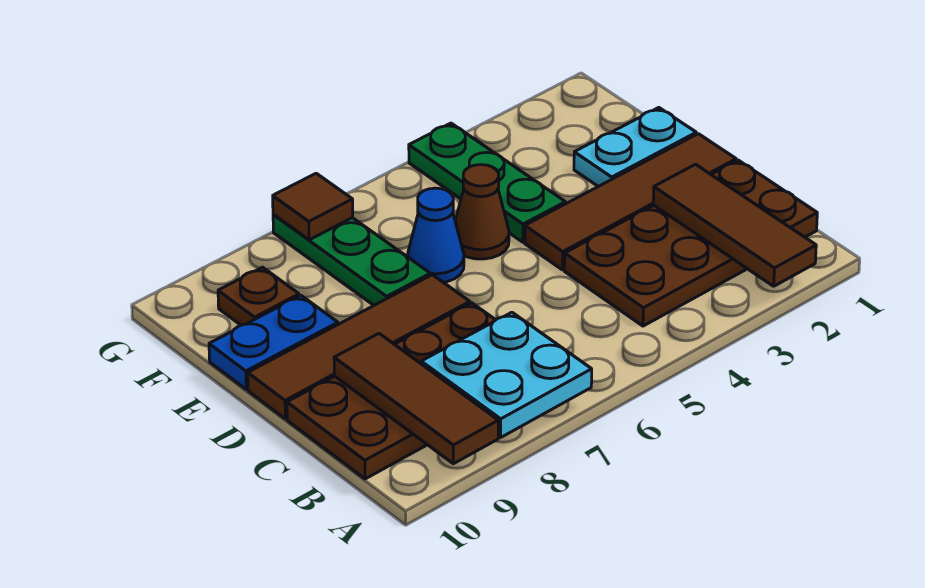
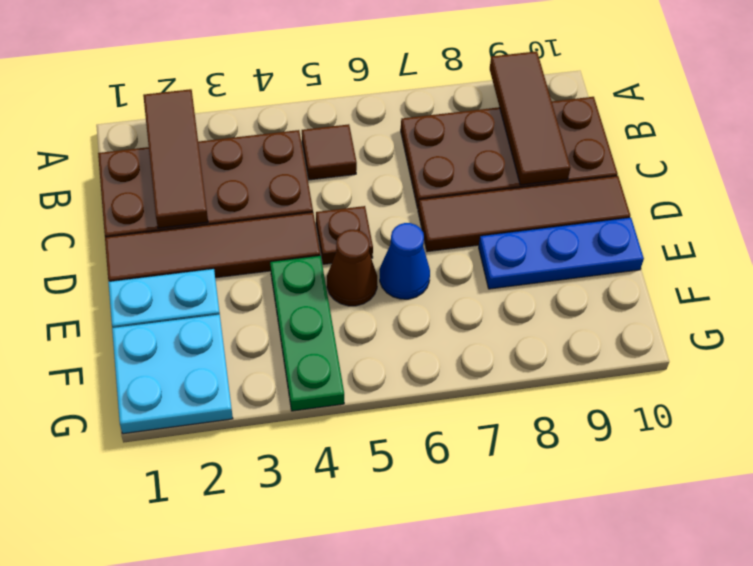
cyan plate A7:B8 level 2 -> cyan plate F1:G2 level 1
green plate E7:G7 level 1 -> none
blue plate E9:E10 level 1 -> blue plate E8:E10 level 1
brown plate F9 level 1 -> brown plate D5 level 1
brown tile G7 level 2 -> brown tile B5 level 1

